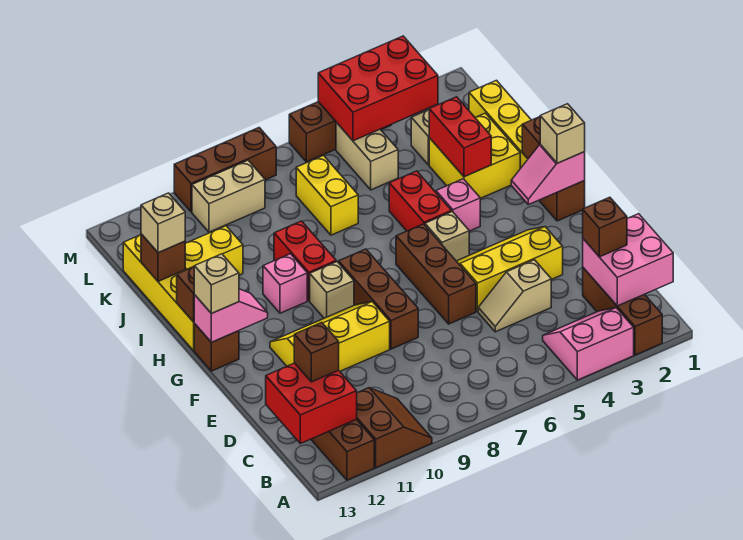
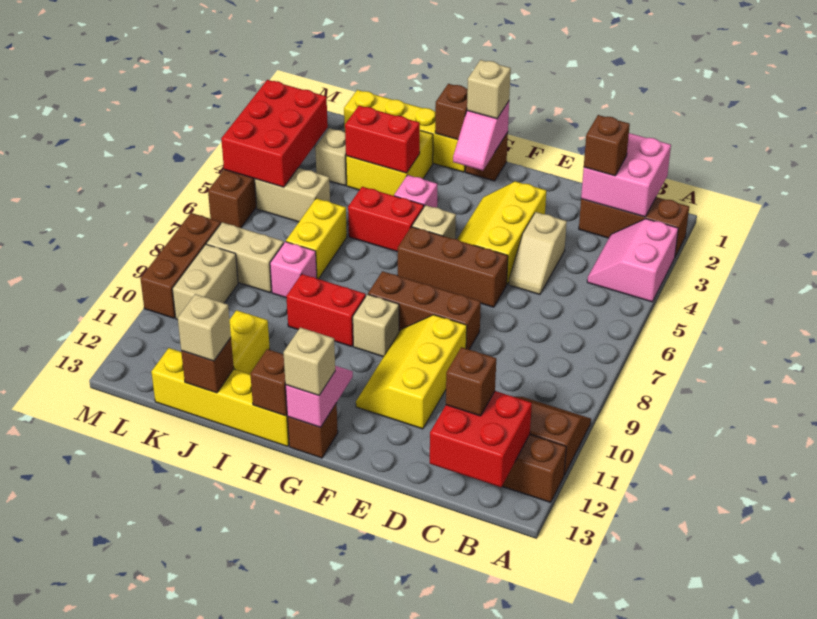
pink brick H10 level 1 -> pink brick J8 level 1
yellow brick J7:K7 level 1 -> yellow brick J6:J7 level 1
none -> tan brick K8:L8 level 1

